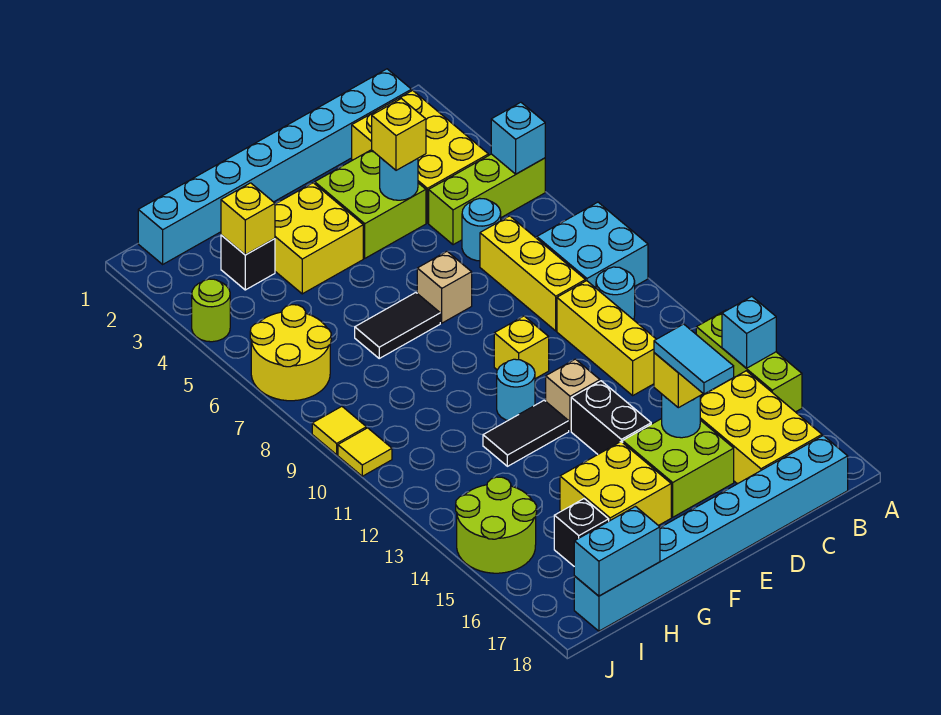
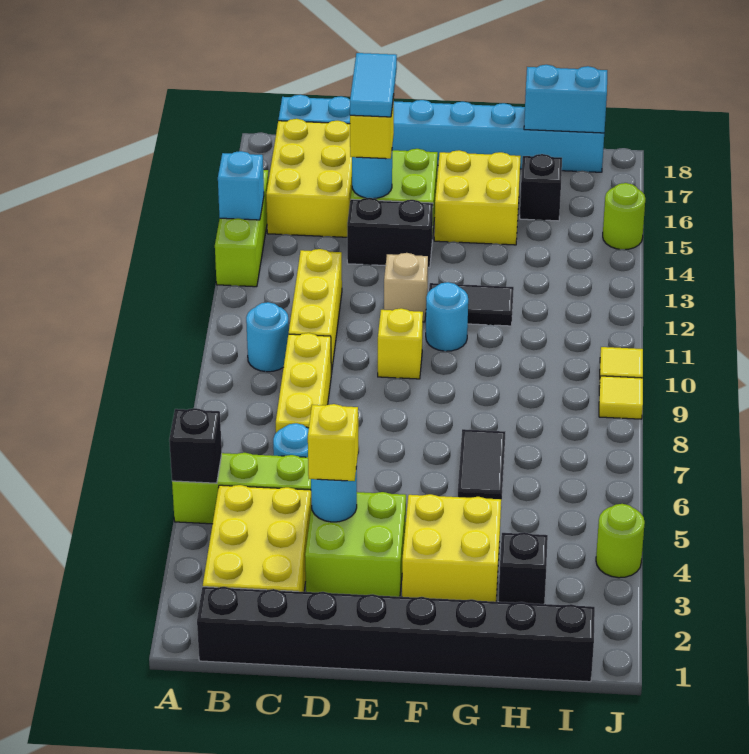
cyan brick A5 level 2 -> black brick A5 level 2
cyan brick A8:B9 level 1 -> none
cyan brick B1:I1 level 1 -> black brick B1:I1 level 1
tan brick E7 level 1 -> none
black brick E13:E14 level 1 -> black brick D14:E14 level 1
black tile F7:G7 level 1 -> black tile G6:G7 level 1
yellow brick H3 level 2 -> none
yellow round brick I6:J7 level 1 -> none
lime round brick I14:J15 level 1 -> lime round brick J15 level 1

